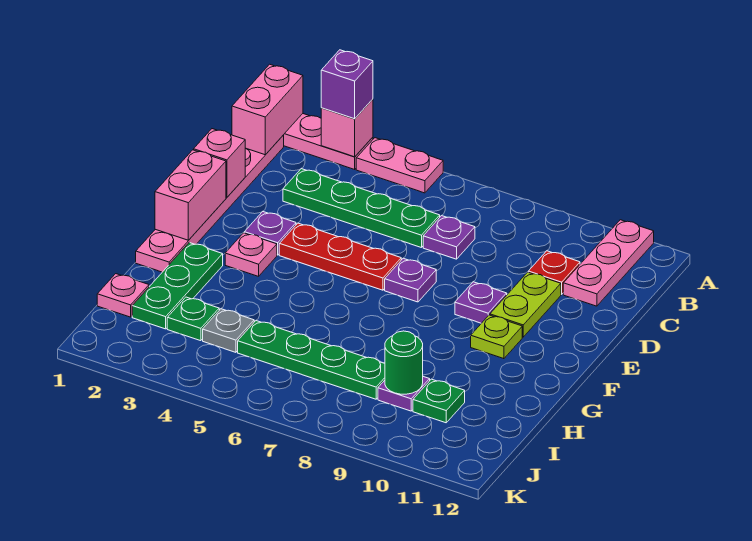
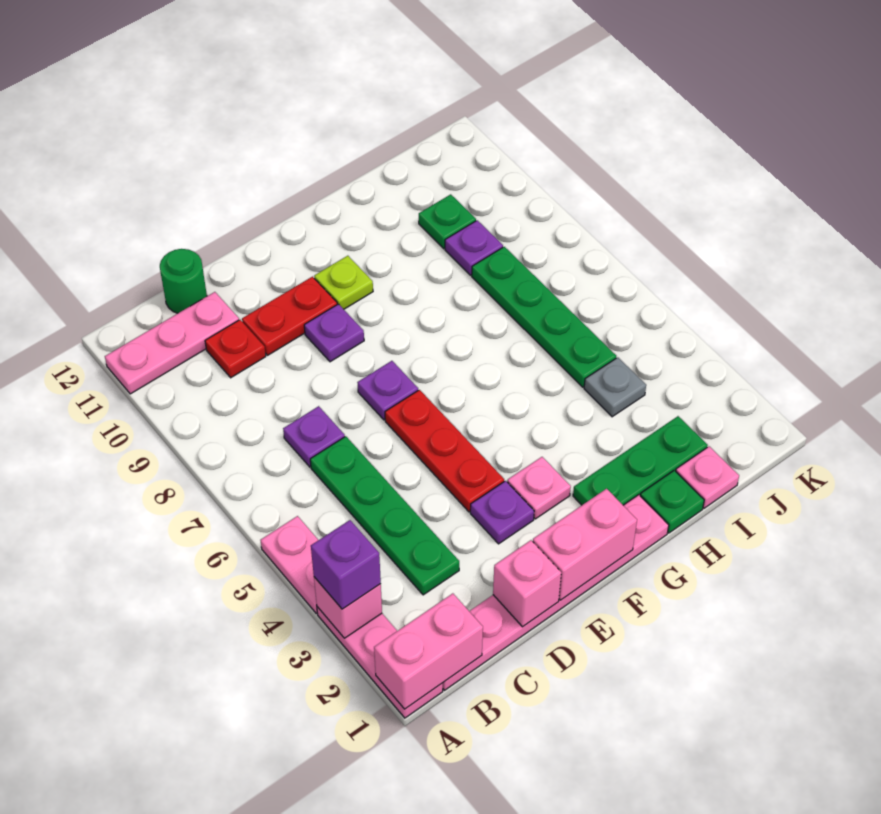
lime plate D10:E10 level 1 -> red plate D10:E10 level 1
green plate I3 level 1 -> green plate H1 level 1
green round brick I9 level 2 -> green round brick C12 level 1

